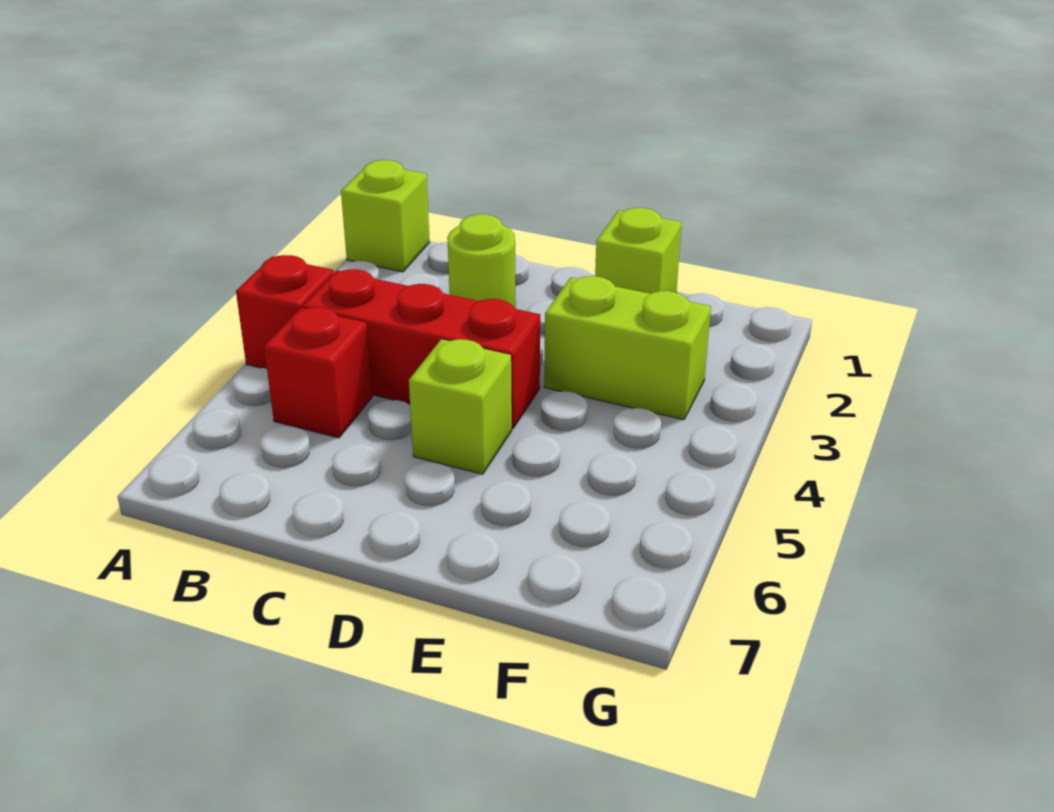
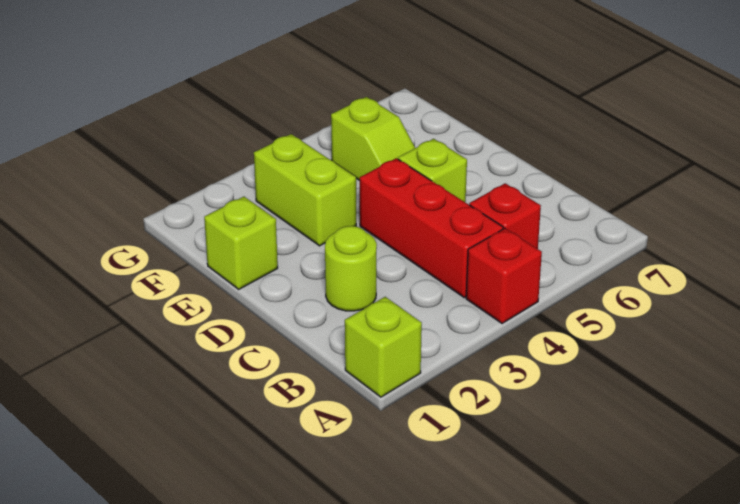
none -> lime slope E5:F5 level 1 top F

